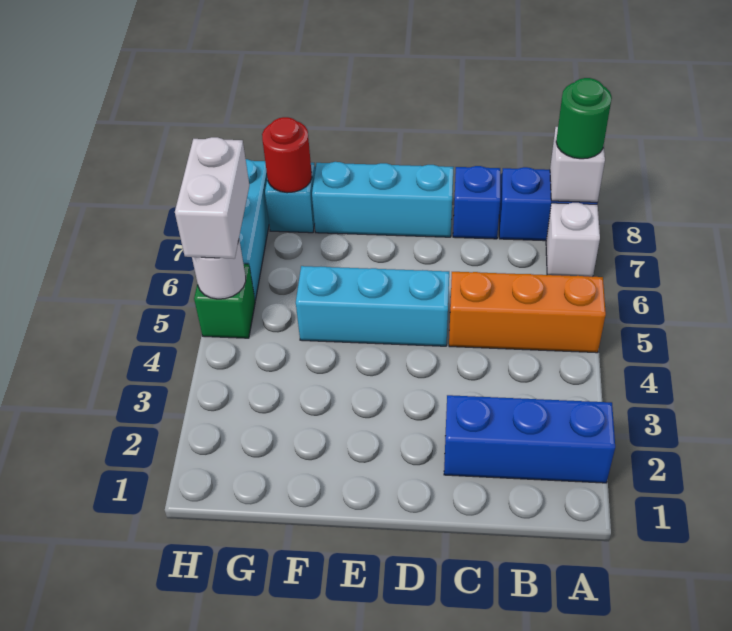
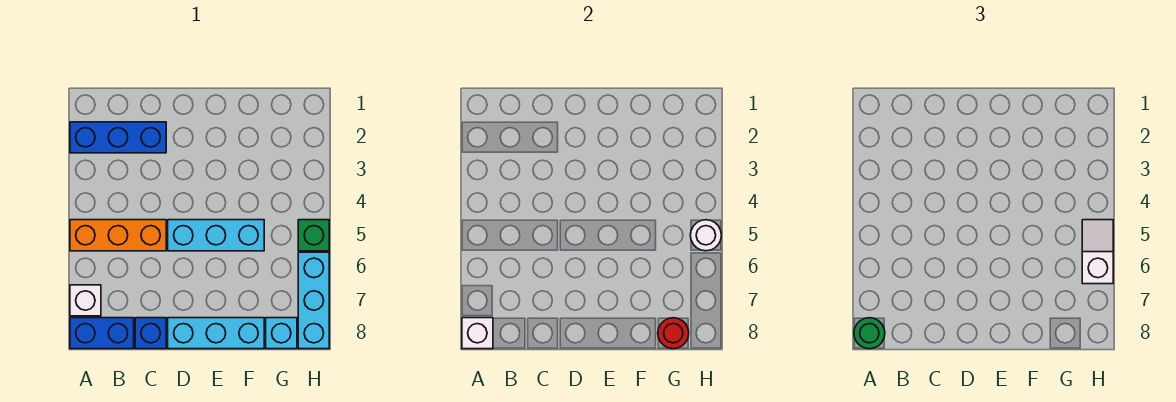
white brick H5:H6 level 3 -> white slope H5:H6 level 3 top 6

